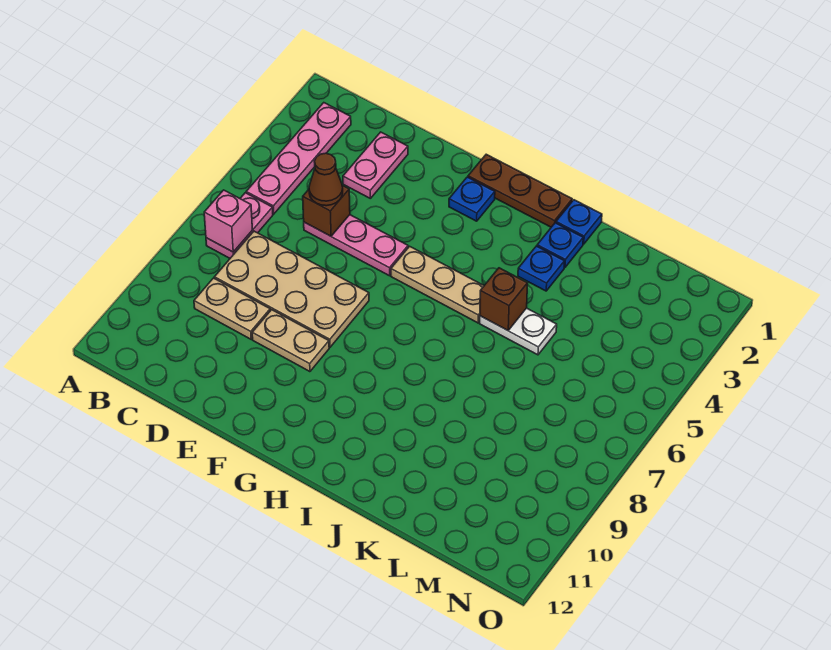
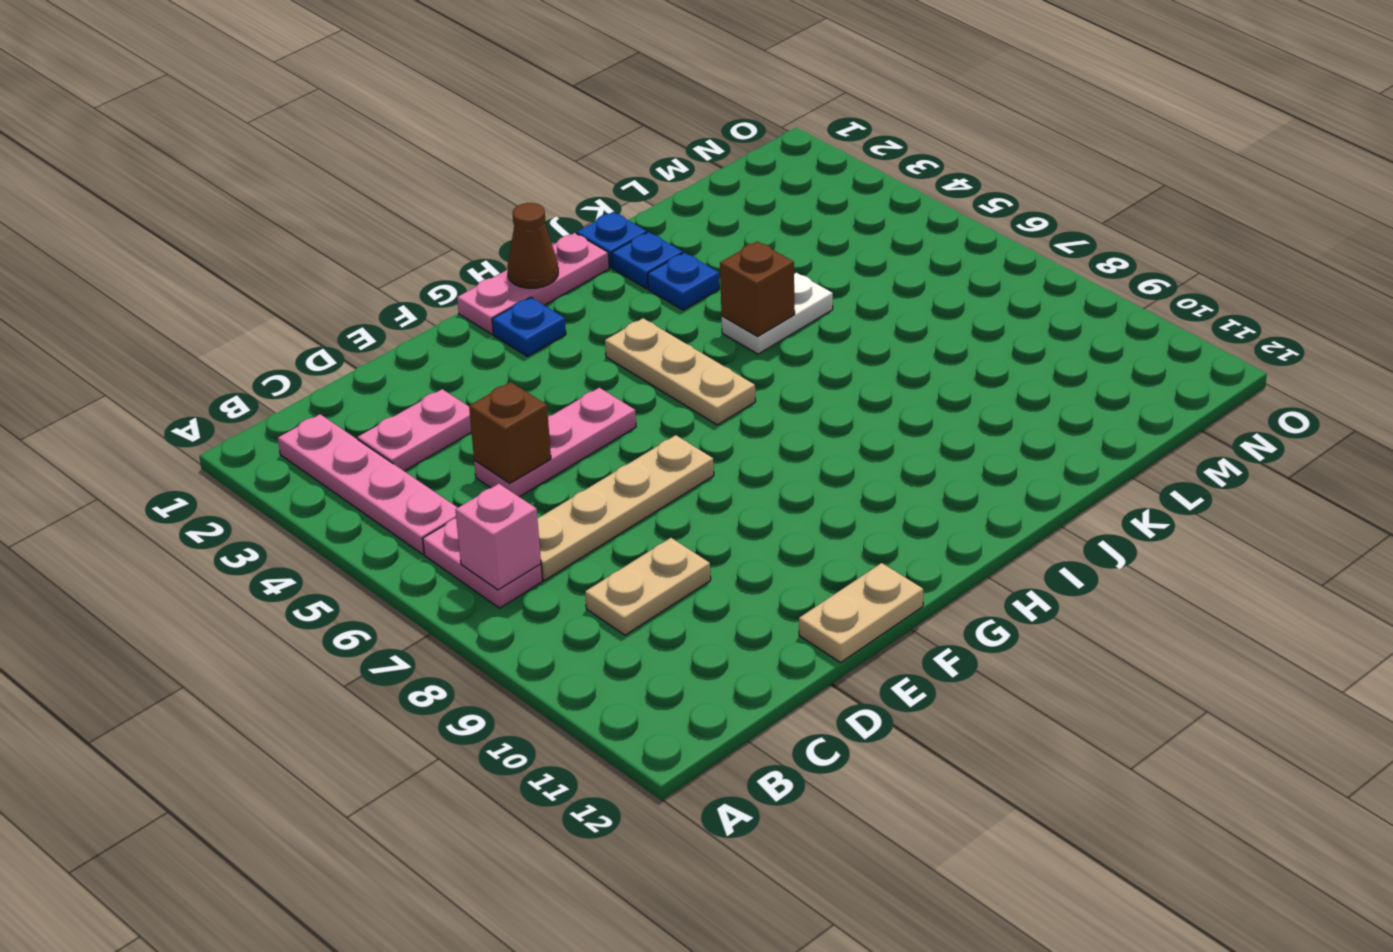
tan plate C7:F8 level 1 -> tan plate C7:F7 level 1
pink plate D2:D3 level 1 -> pink plate C3:D3 level 1
brown cone D5 level 3 -> brown cone H1 level 2
tan plate E9:F9 level 1 -> tan plate E12:F12 level 1
brown plate G1:I1 level 1 -> pink plate G1:I1 level 1
tan plate G5:I5 level 1 -> tan plate H4:H6 level 1

